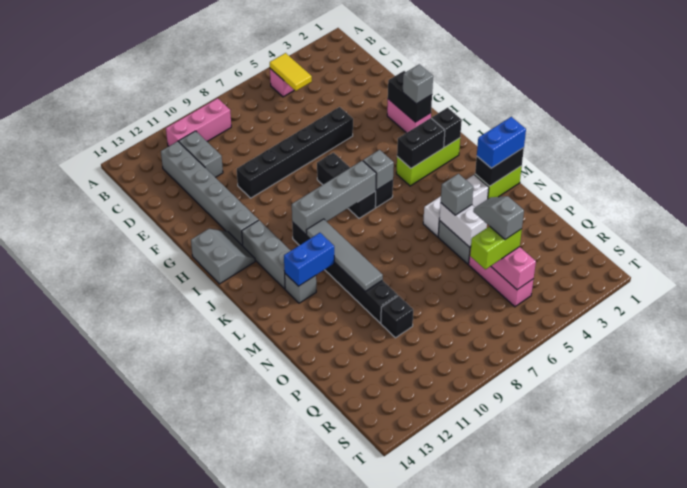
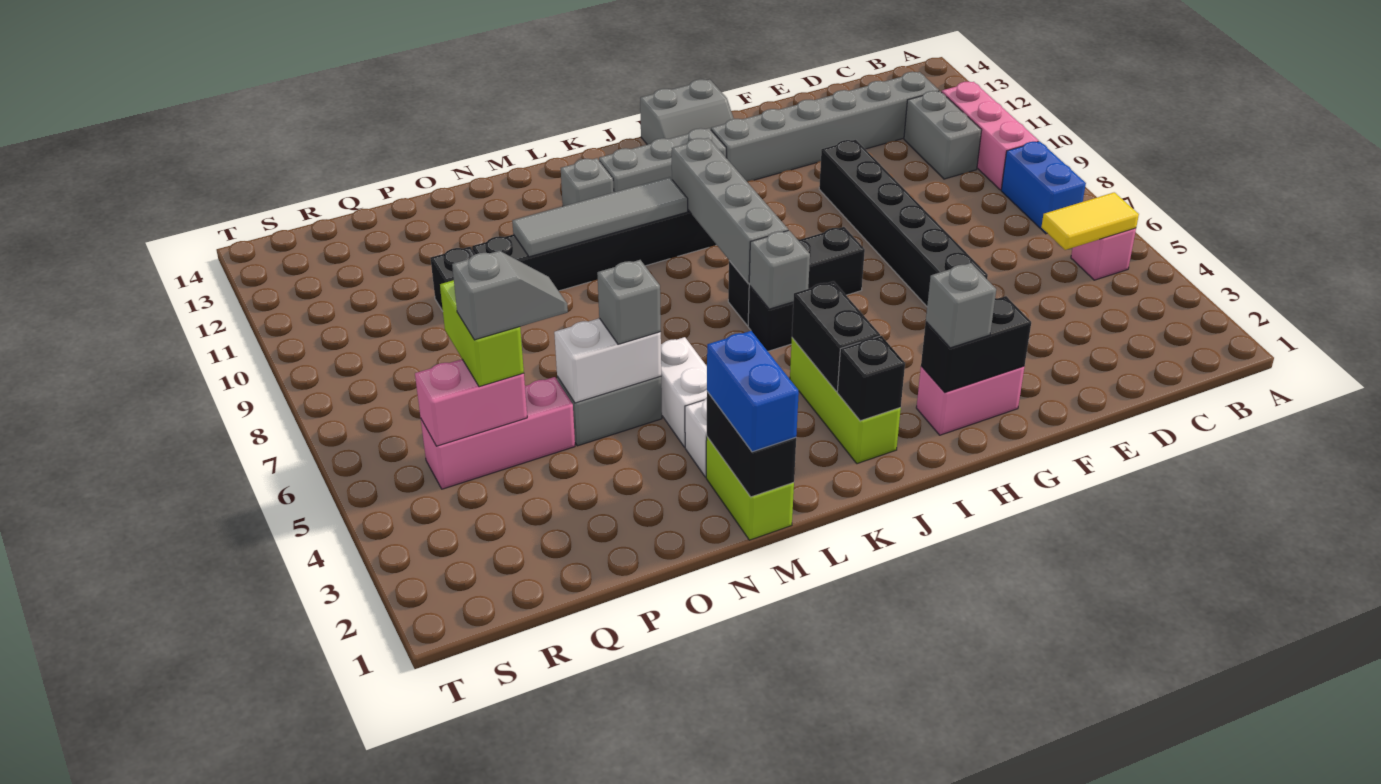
grey brick C11:D11 level 1 -> grey brick C10:C11 level 1
blue brick L11:L12 level 2 -> blue brick B7:B8 level 1

